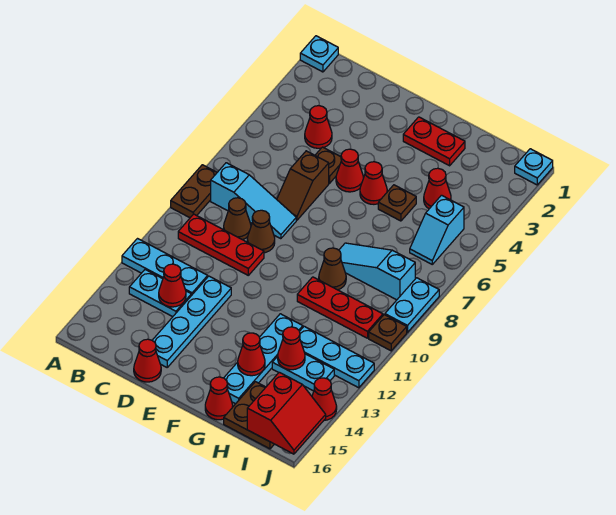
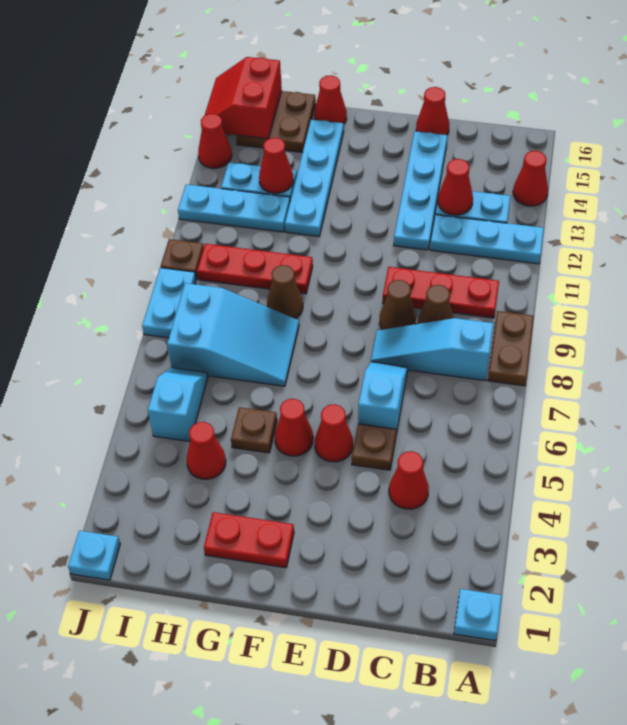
brown slope D6:D7 level 1 top 6 -> cyan slope D6:D7 level 1 top 6
cyan slope G8:I8 level 1 top I -> cyan slope G7:I8 level 1 top I
red cone G14 level 2 -> red cone A14 level 1

